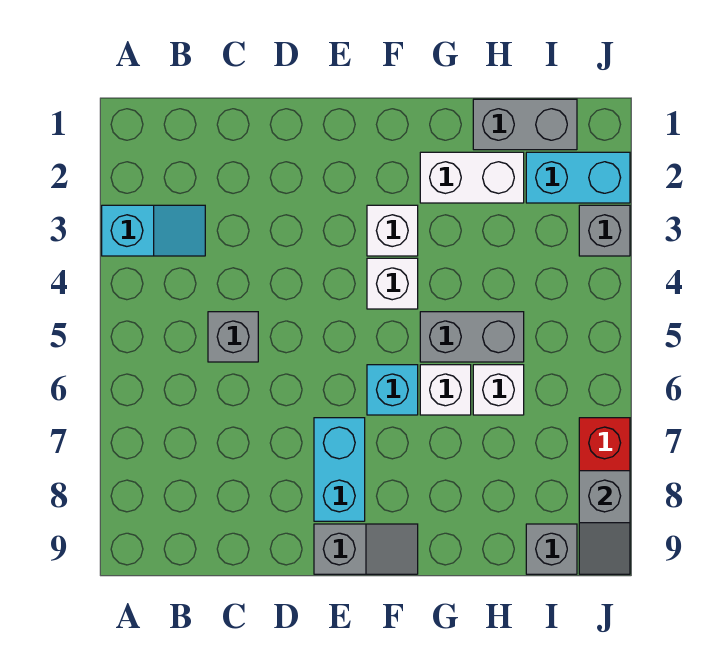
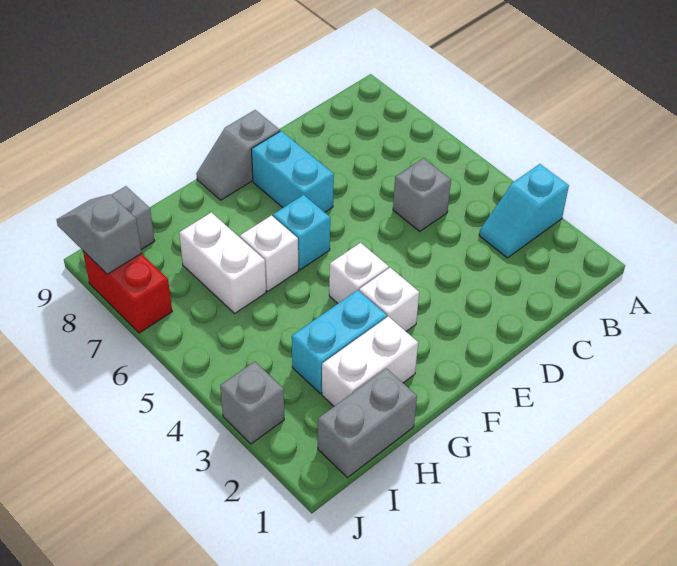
grey brick G5:H5 level 1 -> none
white brick H6 level 1 -> white brick H6:H7 level 1
cyan brick I2:J2 level 1 -> cyan brick G3:H3 level 1

